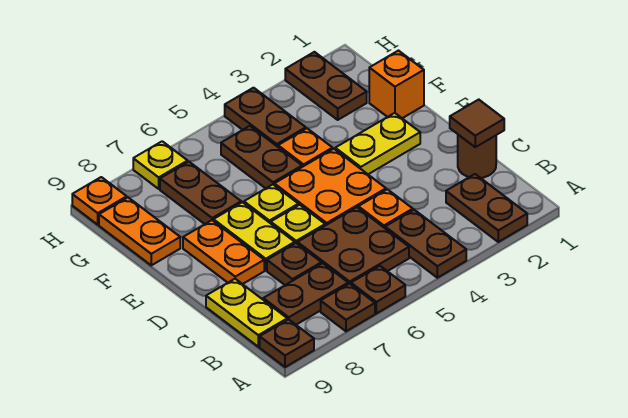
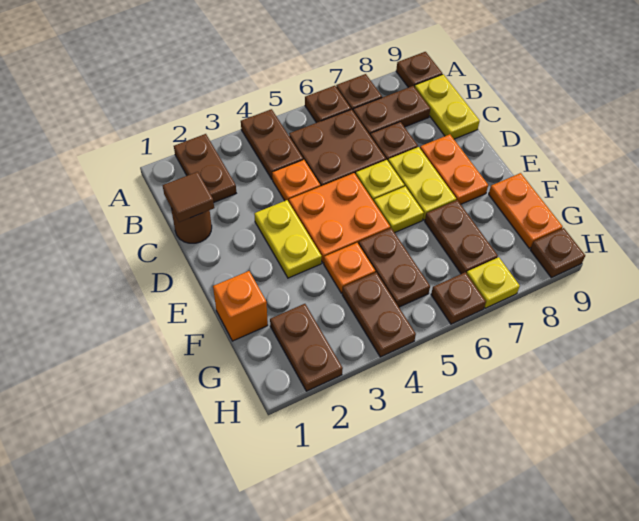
yellow plate E2:E3 level 1 -> yellow plate D3:E3 level 1
none -> brown plate H6 level 1
orange plate H9 level 1 -> brown plate H9 level 1

